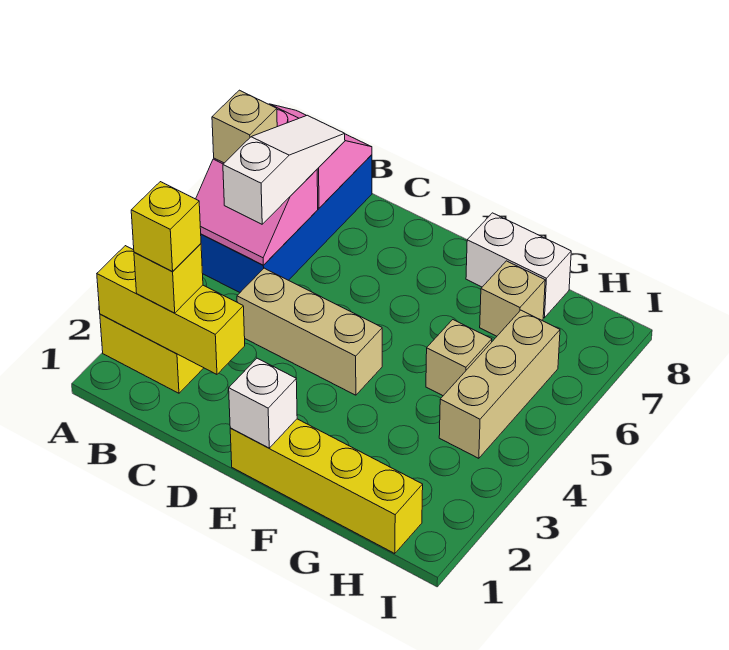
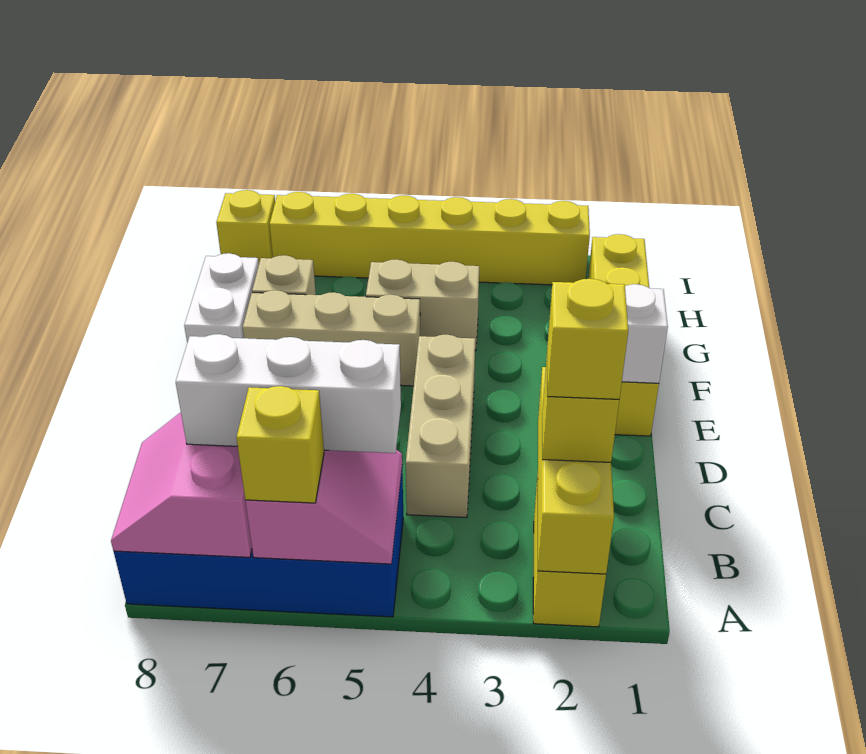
tan brick A6 level 3 -> yellow brick A6 level 3
white slope B5:B7 level 3 top 5 -> white brick B5:B7 level 3
tan brick G5 level 1 -> tan brick G4:G5 level 1
tan brick H4:H6 level 1 -> tan brick F5:F7 level 1
none -> yellow brick I2:I7 level 1
none -> yellow brick I8 level 1

